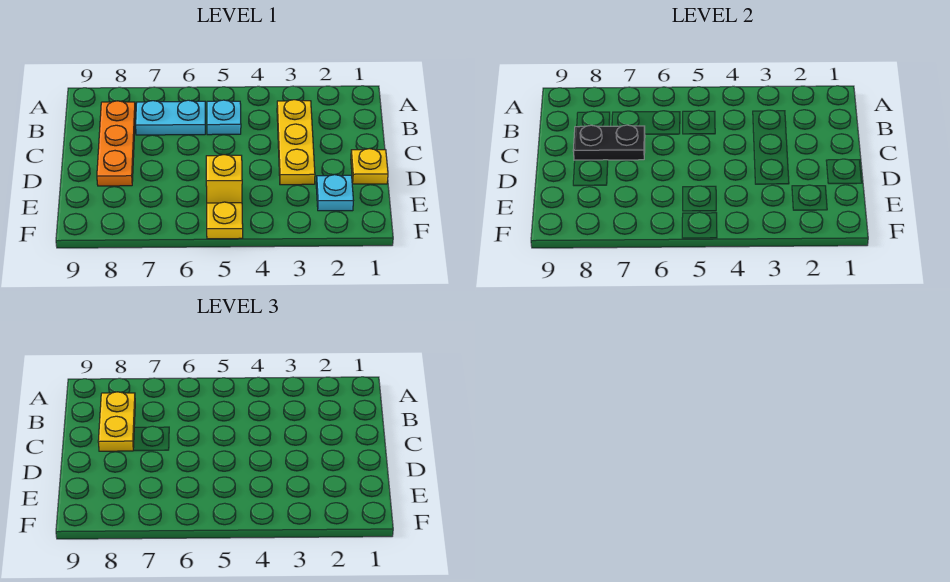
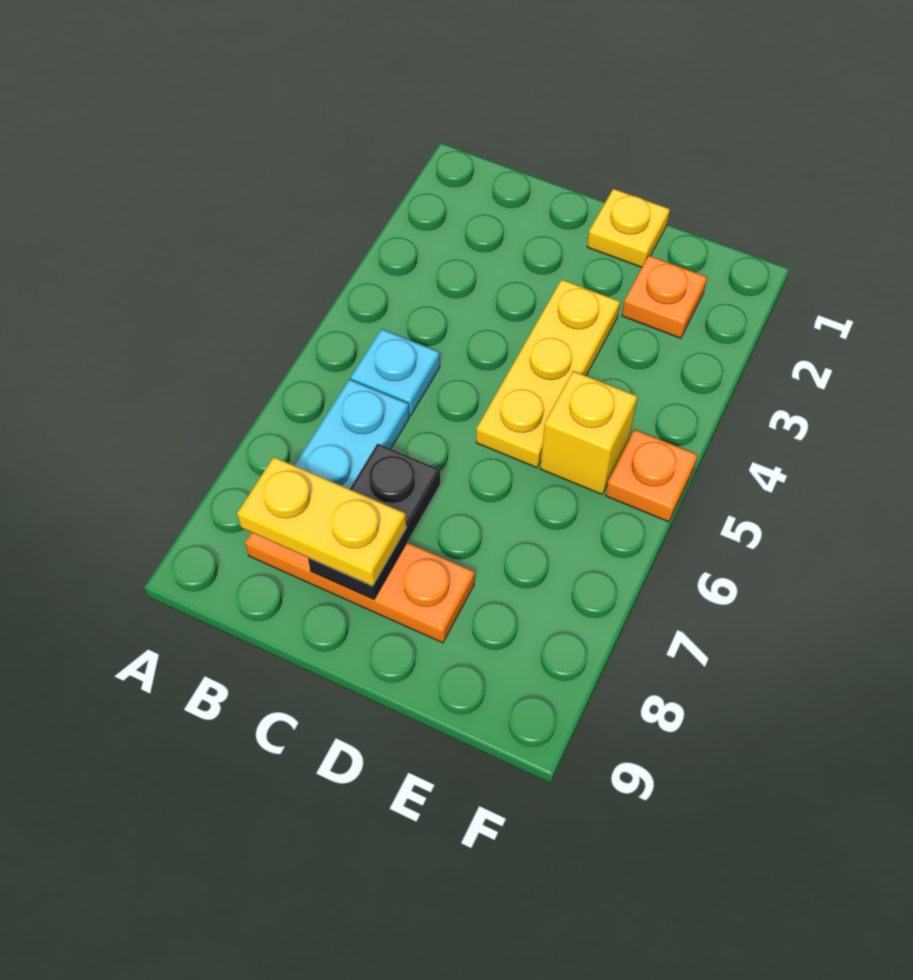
yellow plate B3:D3 level 1 -> yellow plate D3:D5 level 1
cyan plate E2 level 1 -> orange plate E2 level 1
yellow plate F5 level 1 -> orange plate F5 level 1

